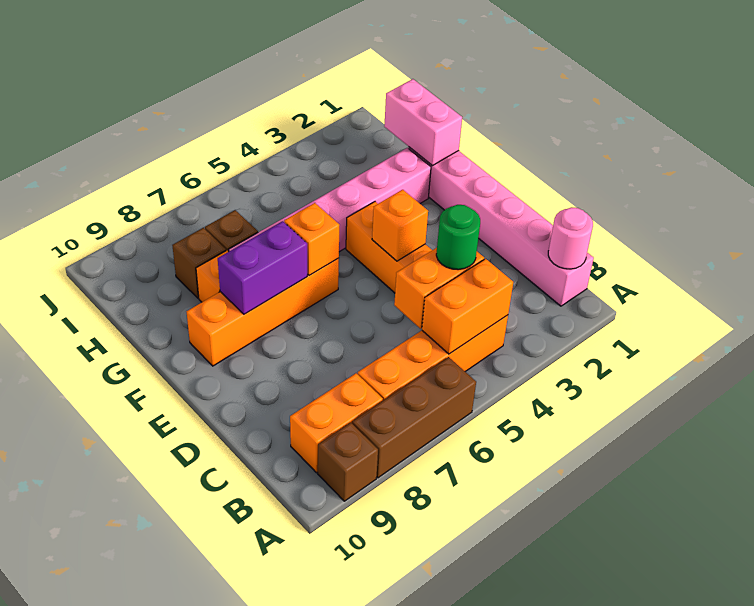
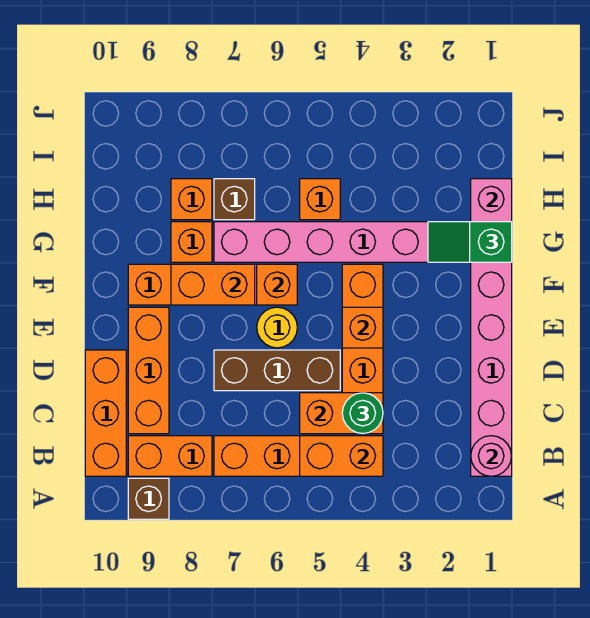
brown brick A6:A8 level 1 -> brown brick D5:D7 level 1
none -> orange brick B10:D10 level 1
none -> orange brick C9:E9 level 1
none -> yellow round brick E6 level 1
purple brick F7:F8 level 2 -> orange brick F7:F8 level 2
none -> green slope G1:G2 level 3 top 1
none -> orange brick H5 level 1
brown brick H8 level 1 -> orange brick H8 level 1

